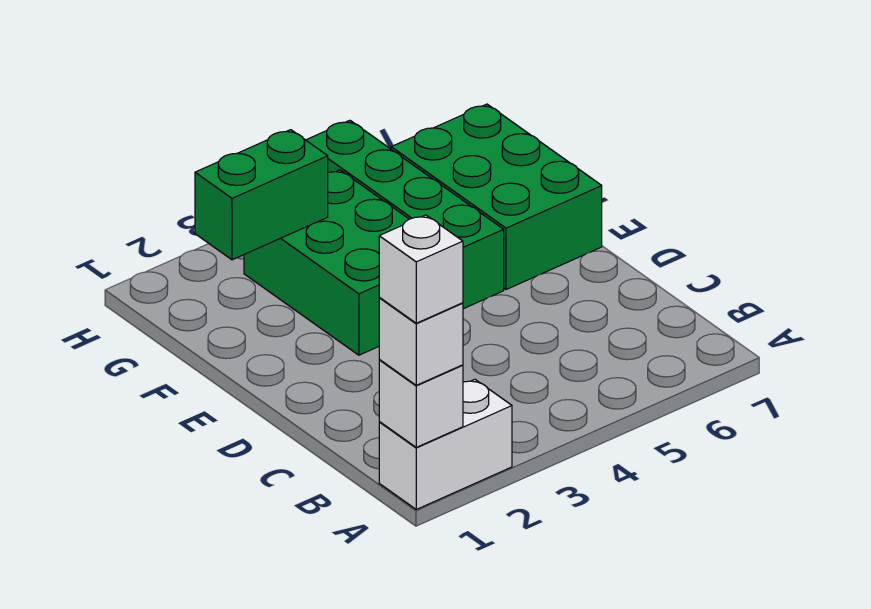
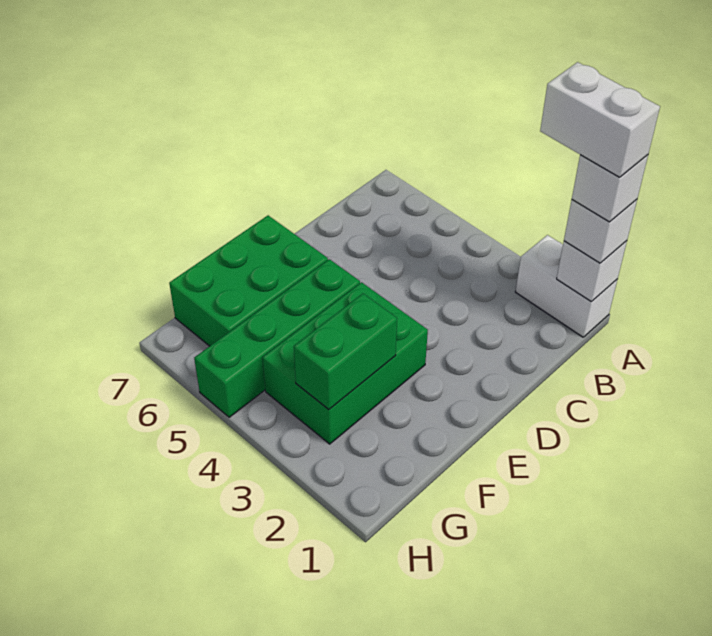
none -> white brick A1:A2 level 5
green brick G2:G3 level 2 -> green brick F3:G3 level 2

